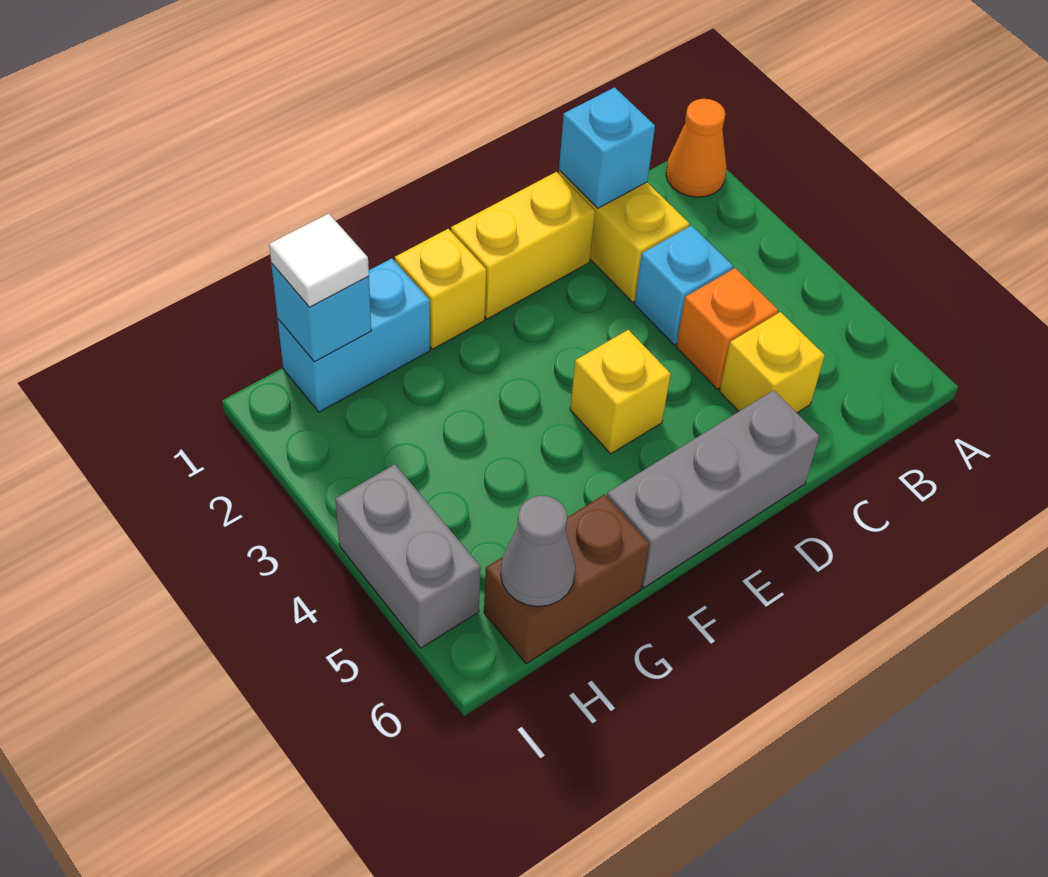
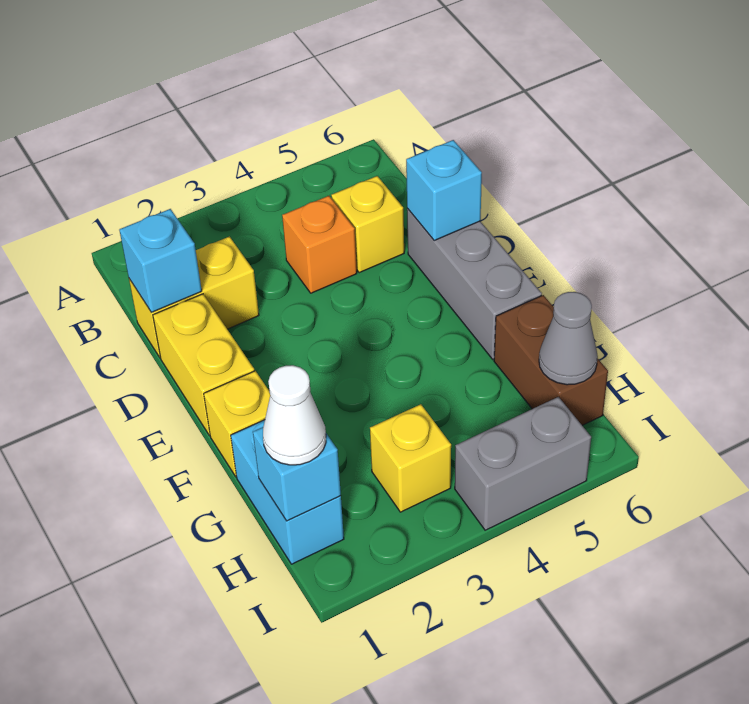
orange cone A1 level 1 -> none
cyan brick C3 level 1 -> cyan brick D6 level 2
yellow brick E4 level 1 -> yellow brick H3 level 1
white tile H1 level 3 -> white cone H1 level 3

